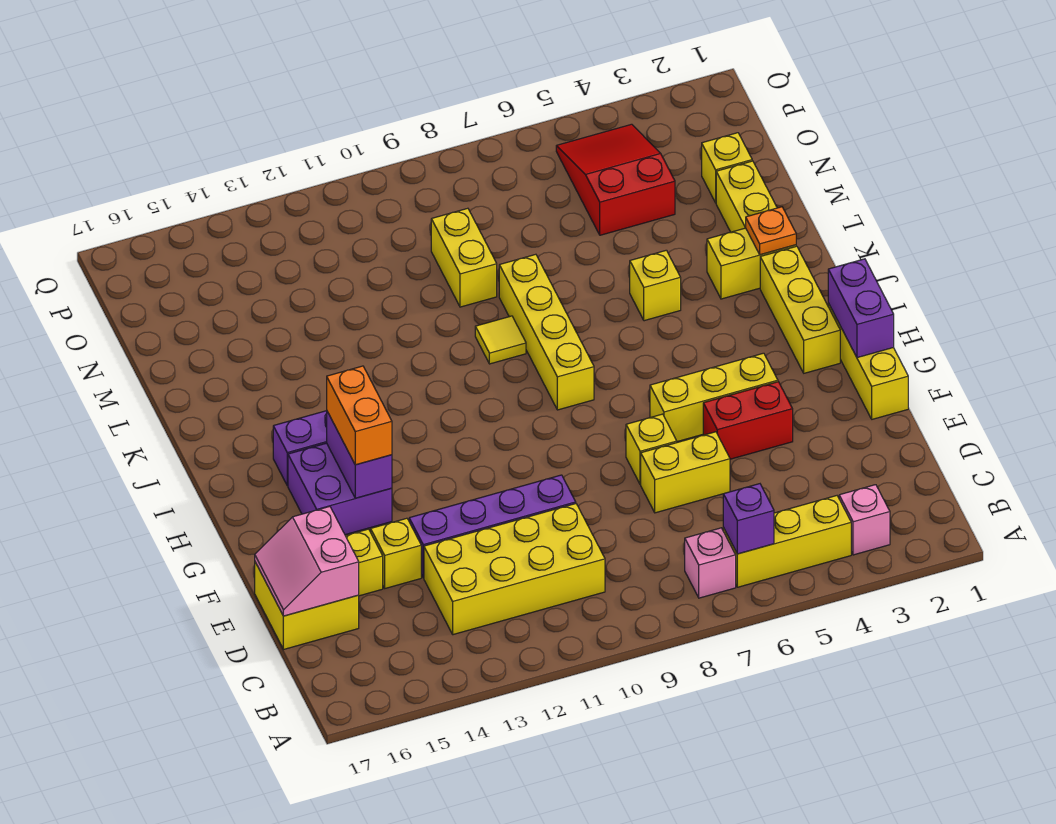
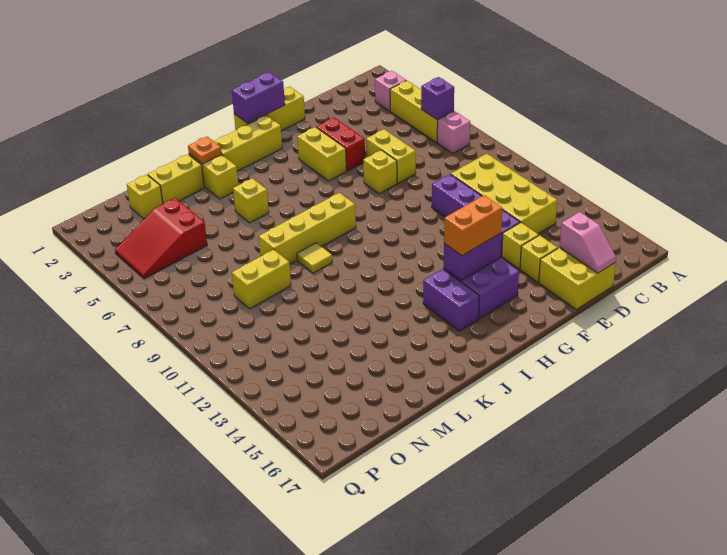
pink slope D16:E17 level 2 top 16 -> pink slope D16:D17 level 2 top 16
yellow brick G4:G6 level 1 -> yellow brick G4:G5 level 1

